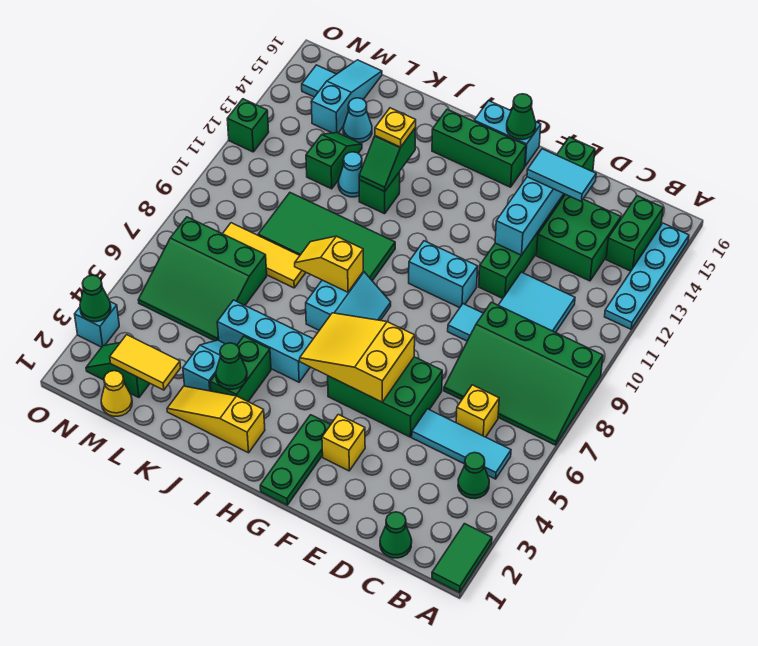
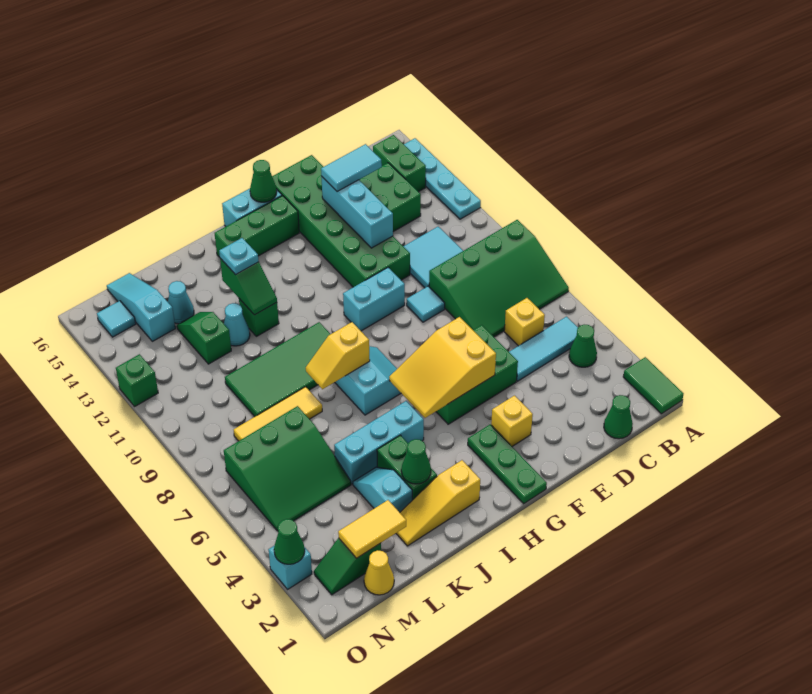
green brick E11:E16 level 1 -> green brick E11:F16 level 1
yellow plate J13 level 3 -> cyan plate J13 level 3

